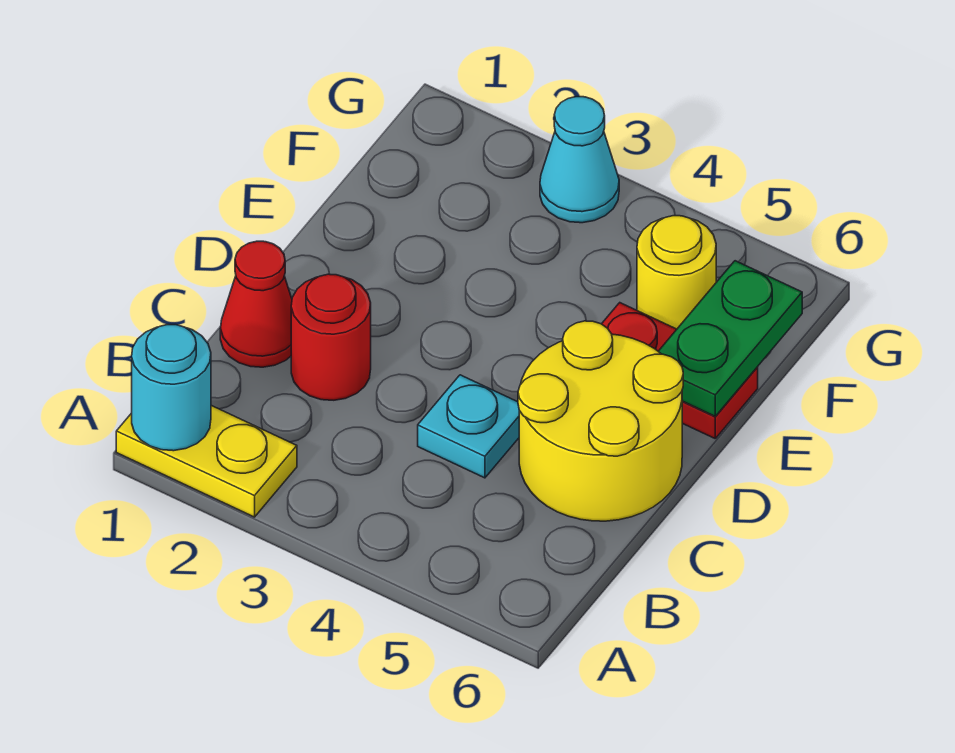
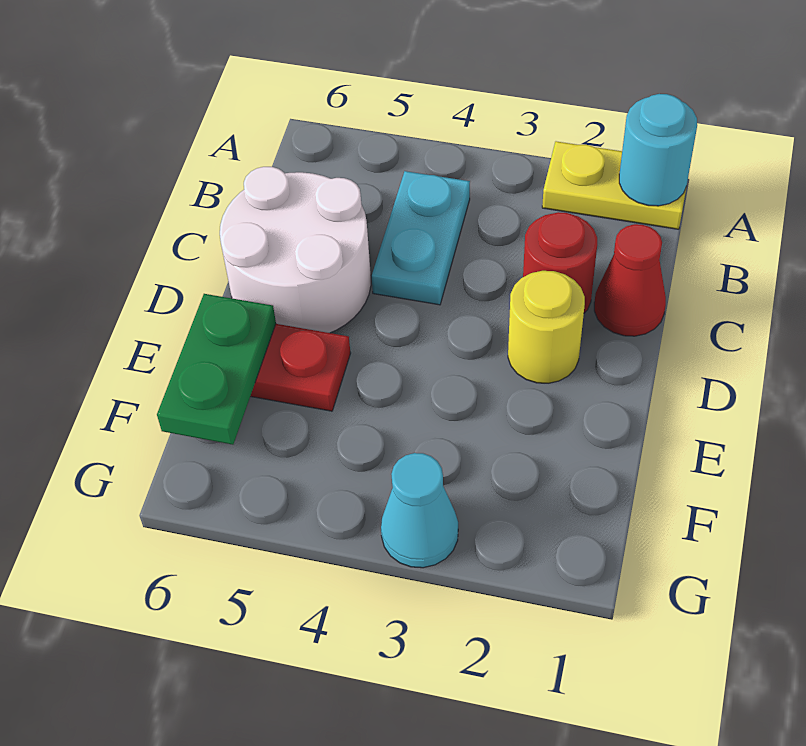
cyan plate C4 level 1 -> cyan plate B4:C4 level 1
yellow round brick C5:D6 level 1 -> white round brick C5:D6 level 1
yellow round brick F5 level 1 -> yellow round brick D2 level 1

